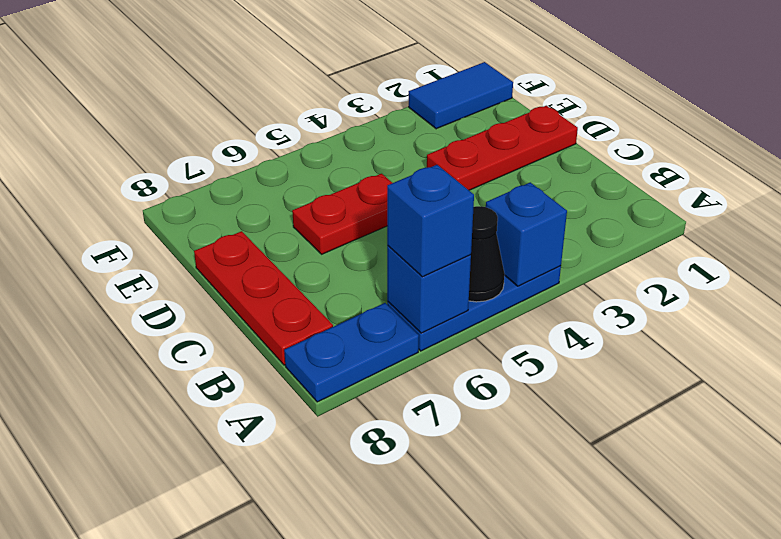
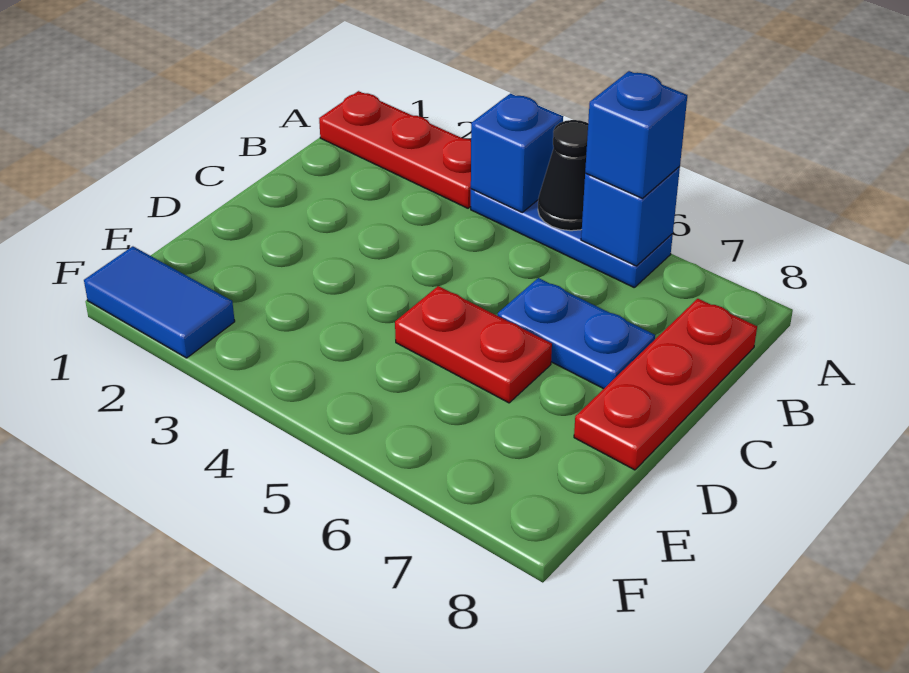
blue plate A7:A8 level 1 -> blue plate C6:C7 level 1
red plate D1:D3 level 1 -> red plate A1:A3 level 1

